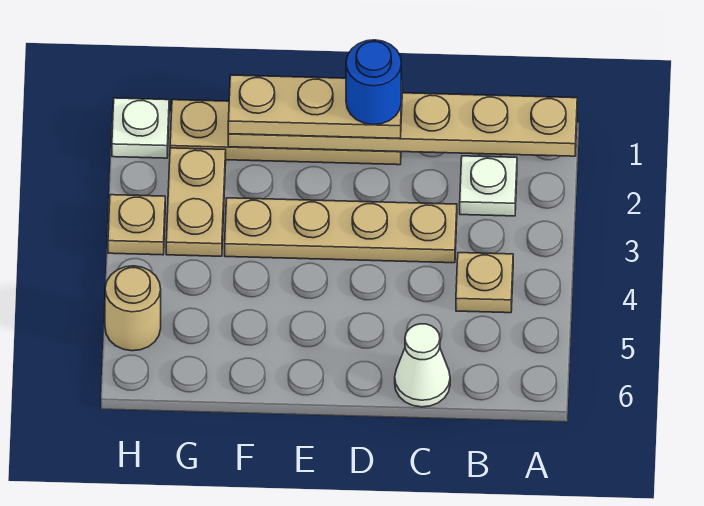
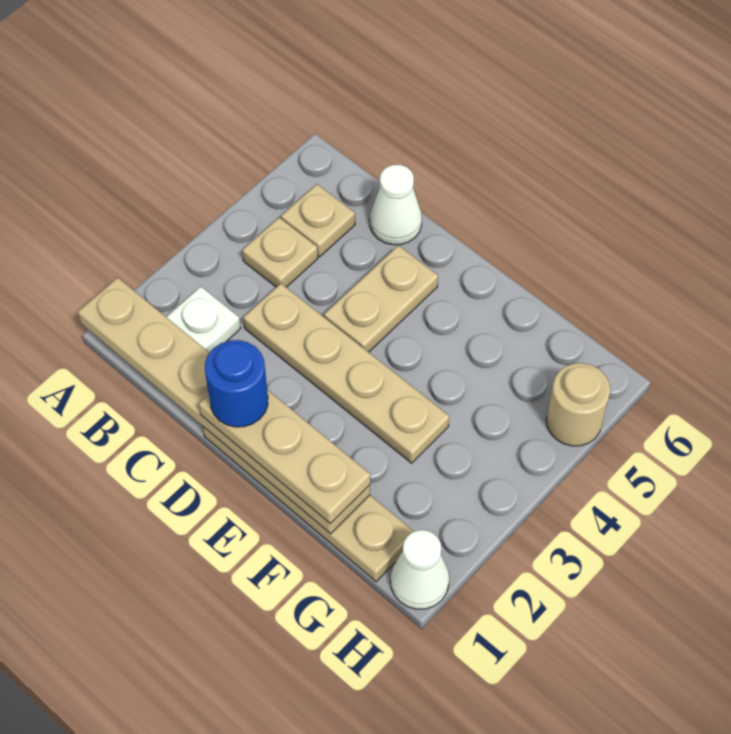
tan plate G2:G3 level 1 -> tan plate D4:D5 level 1
white plate H1 level 1 -> white cone H1 level 1
tan plate H3 level 1 -> tan plate B5 level 1

